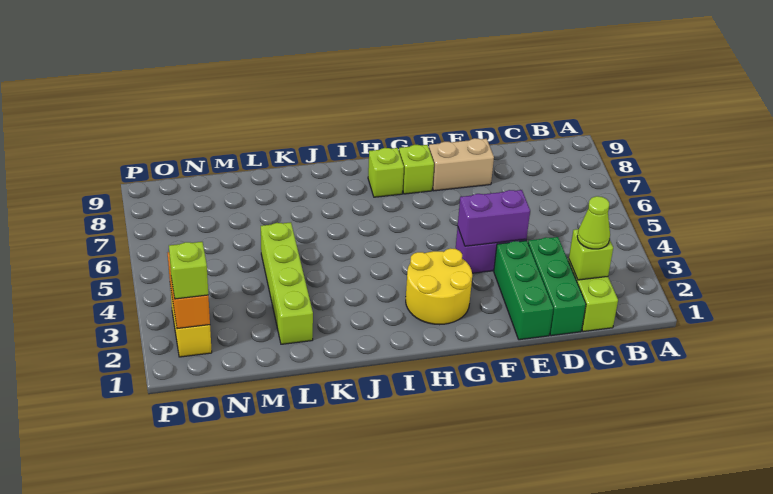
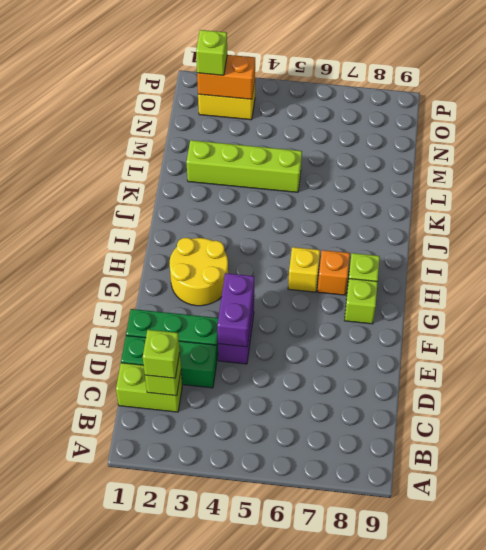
lime cone C2 level 3 -> lime brick C2 level 3
tan brick E8:F8 level 1 -> none
none -> yellow brick H6 level 1
none -> orange brick H7 level 1

